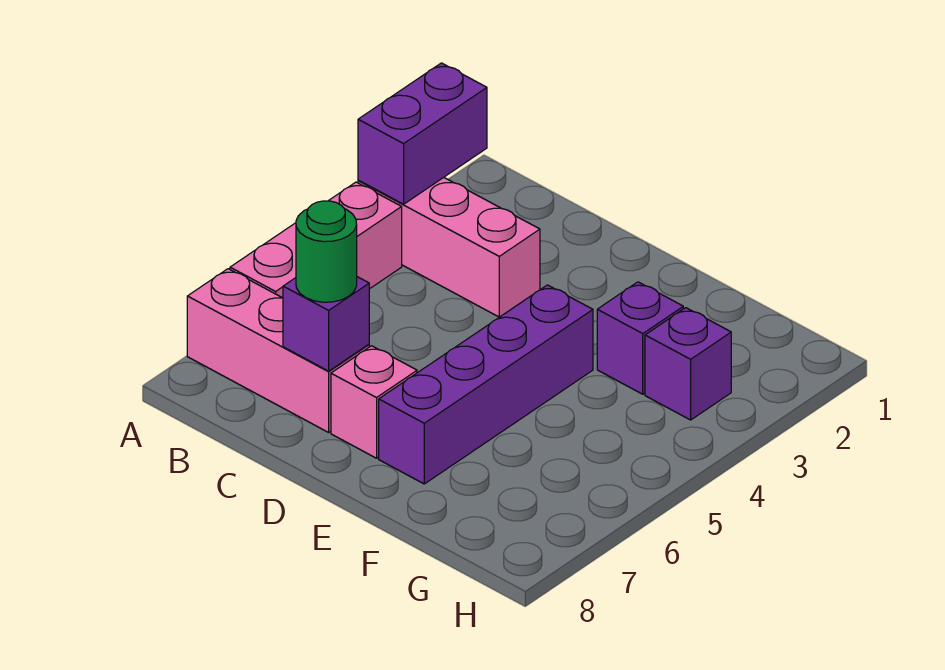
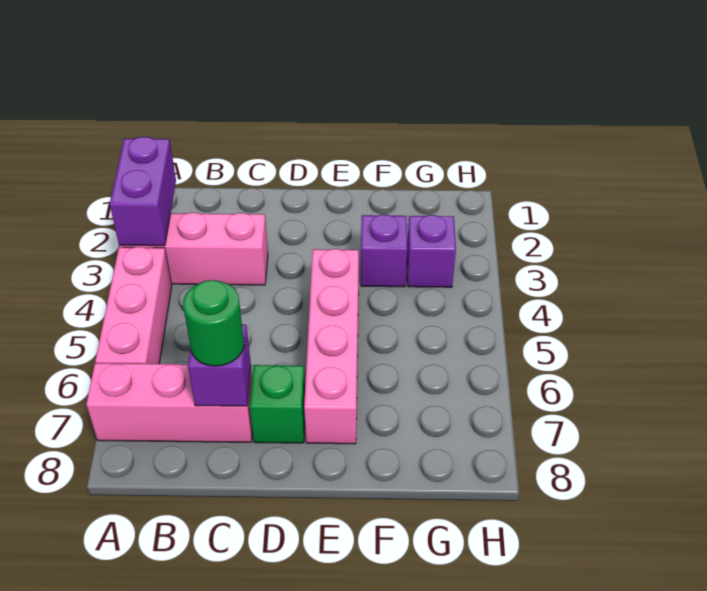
pink brick D7 level 1 -> green brick D7 level 1
purple brick E4:E7 level 1 -> pink brick E4:E7 level 1

